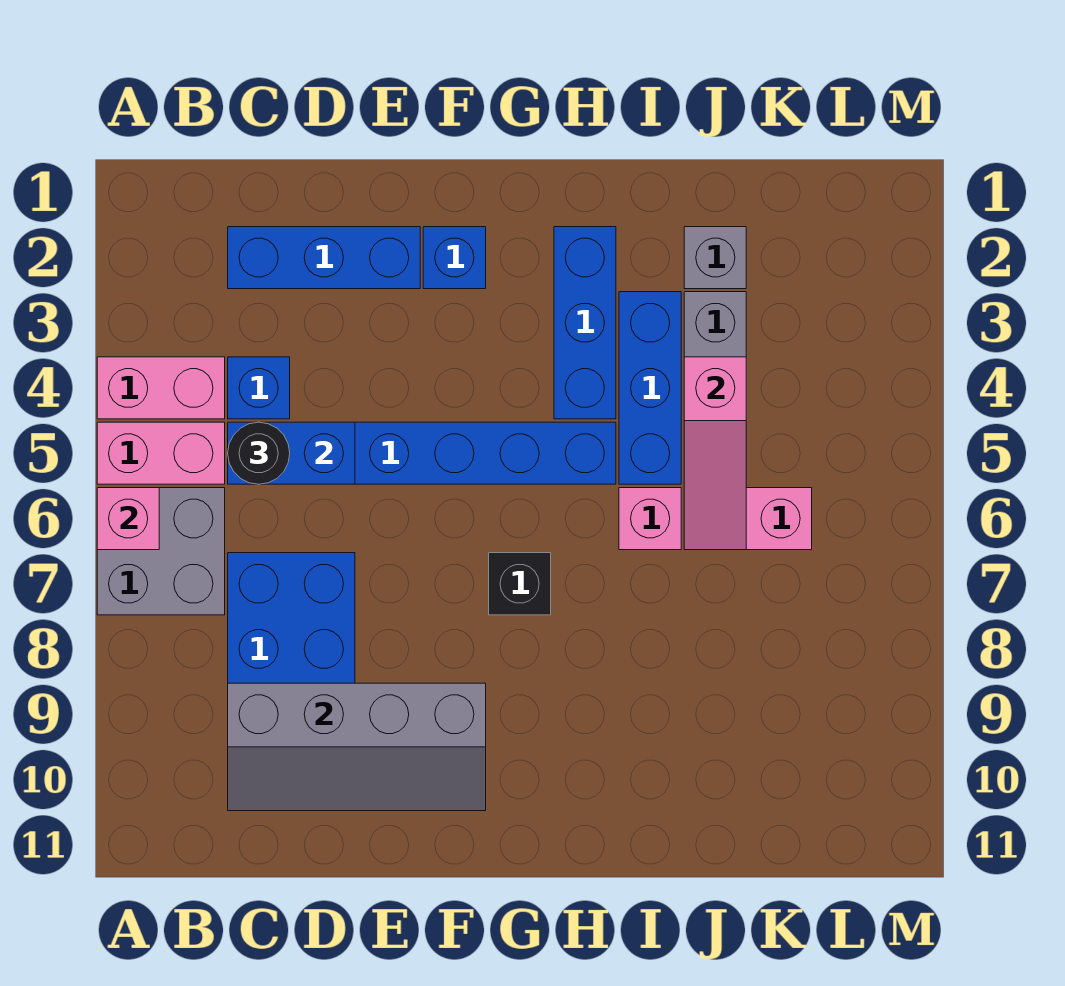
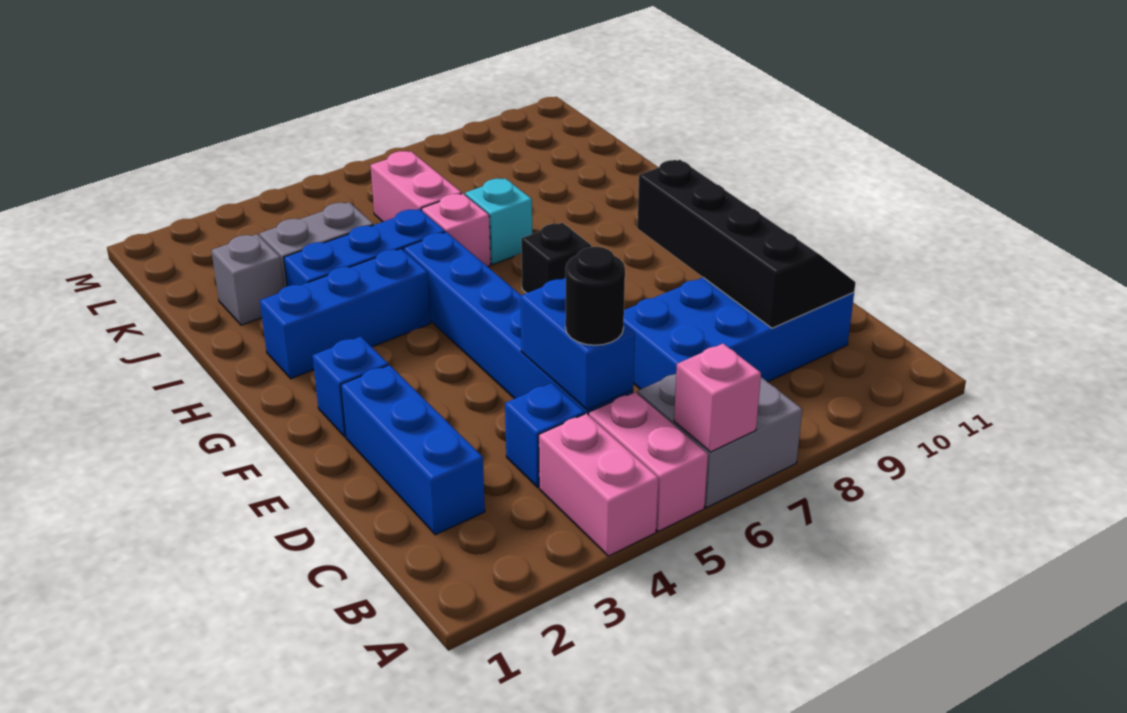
grey slope C9:F10 level 2 top 9 -> black slope C9:F10 level 2 top 9
none -> cyan brick I7 level 1
pink slope J4:J6 level 2 top 4 -> none

